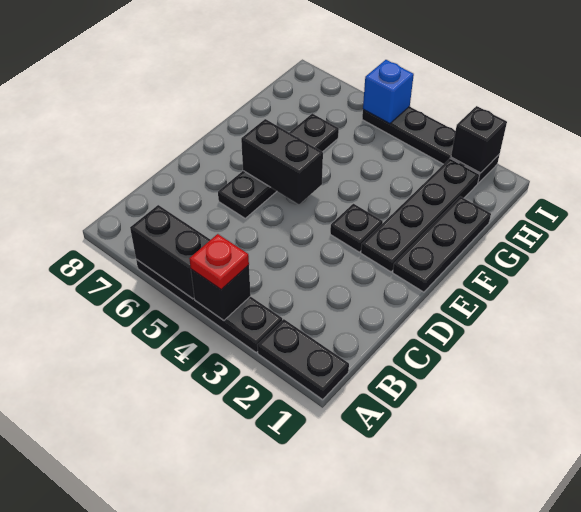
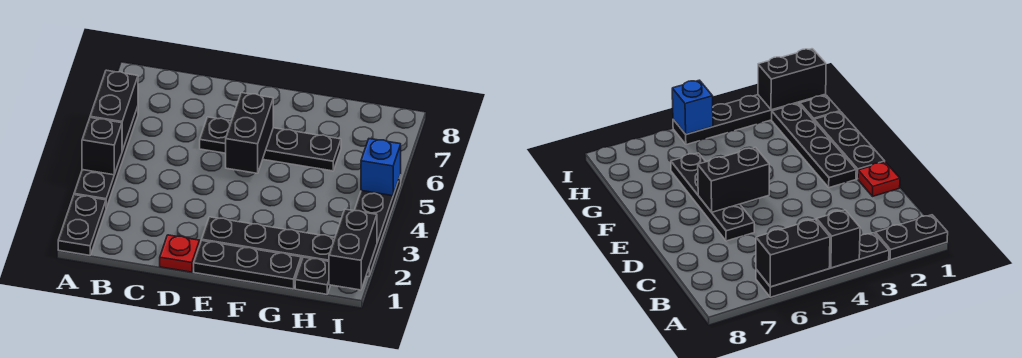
red plate A4 level 3 -> red plate D1 level 1
black plate E3 level 1 -> black plate H1 level 1
black brick I2 level 2 -> black brick I1:I2 level 2

